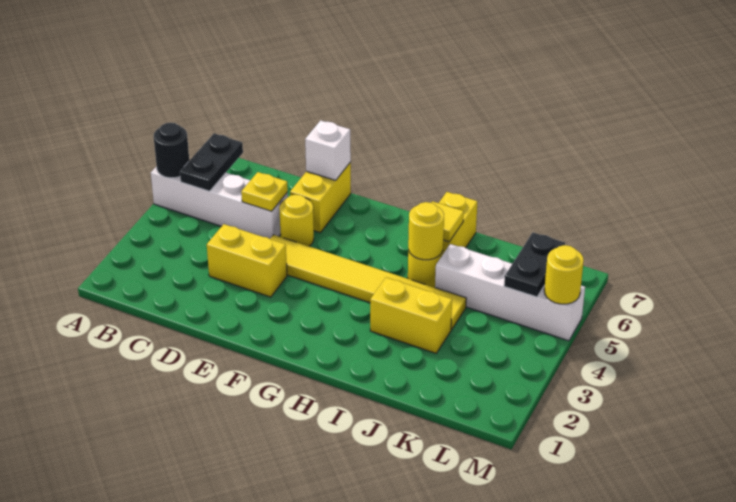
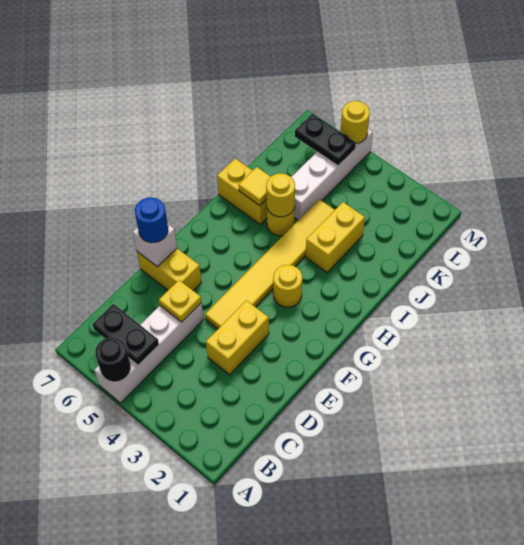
yellow round brick E5 level 1 -> yellow round brick G3 level 1
none -> blue round brick E7 level 3

